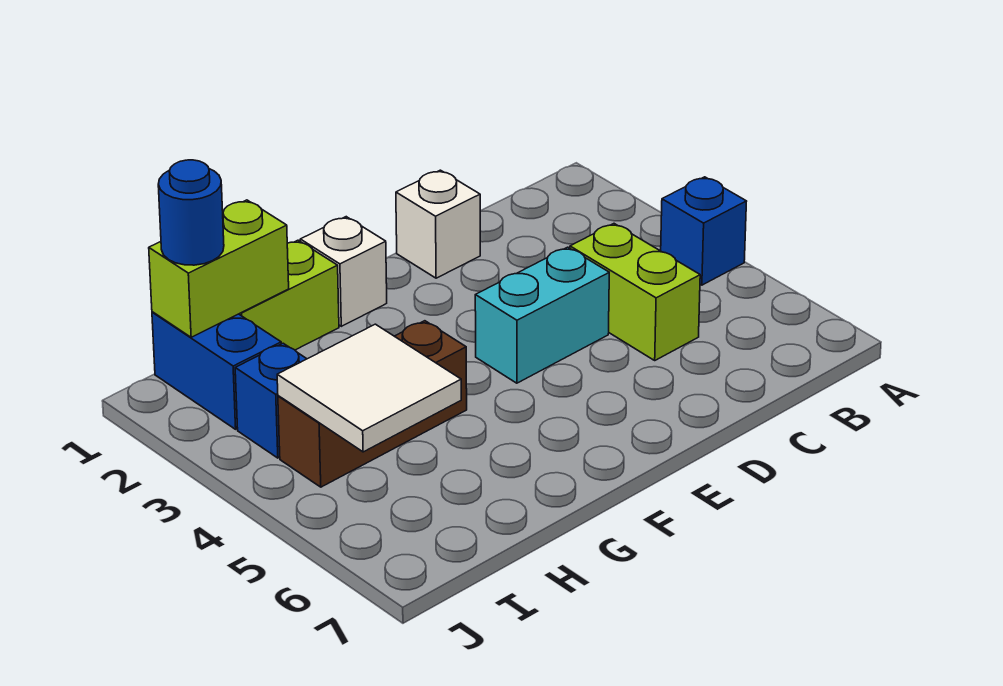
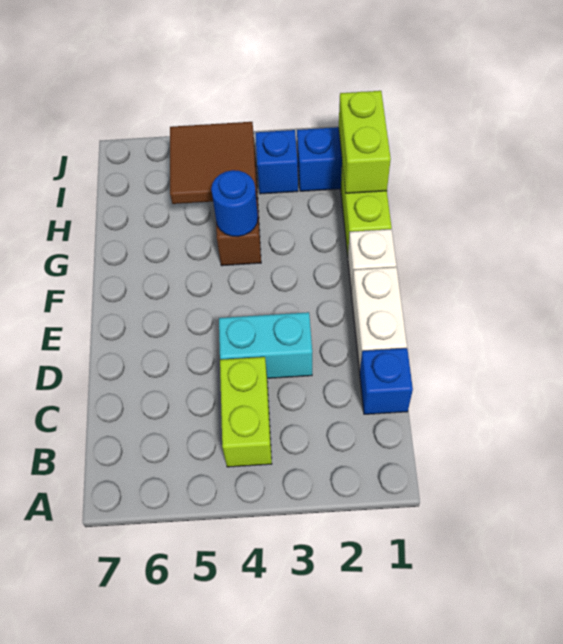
blue brick A4 level 1 -> blue brick C1 level 1
lime brick C4:C5 level 1 -> lime brick B4:C4 level 1
white brick D1 level 1 -> white brick D1:E1 level 1
cyan brick D4:E4 level 1 -> cyan brick D3:D4 level 1
white tile H4:I5 level 2 -> brown tile H4:I5 level 2
blue round brick I1 level 3 -> blue round brick G4 level 2

